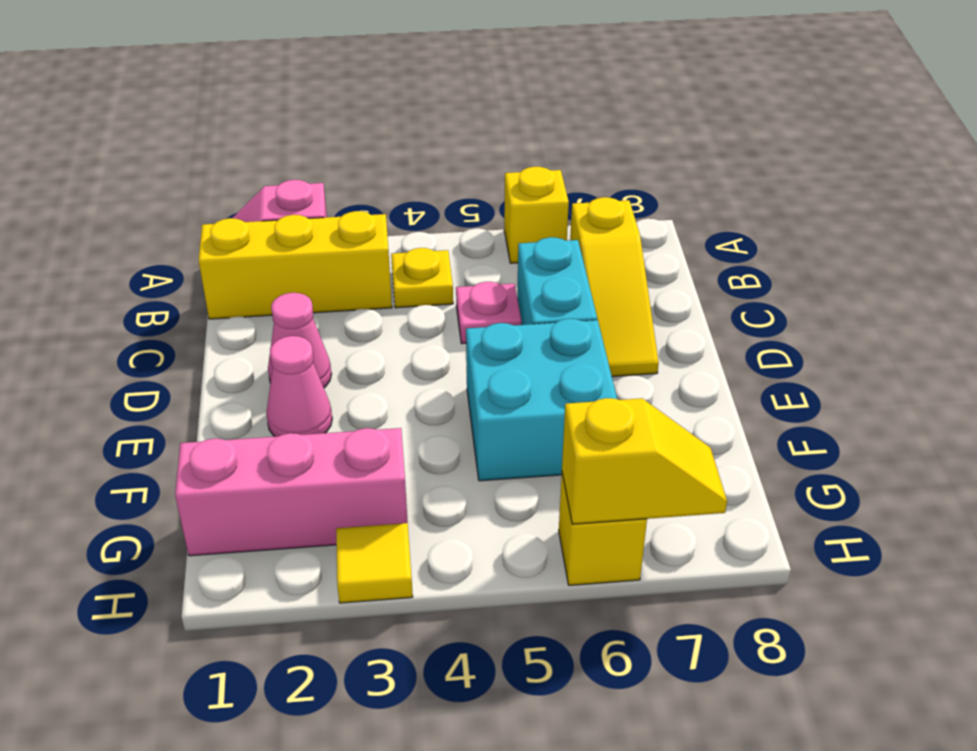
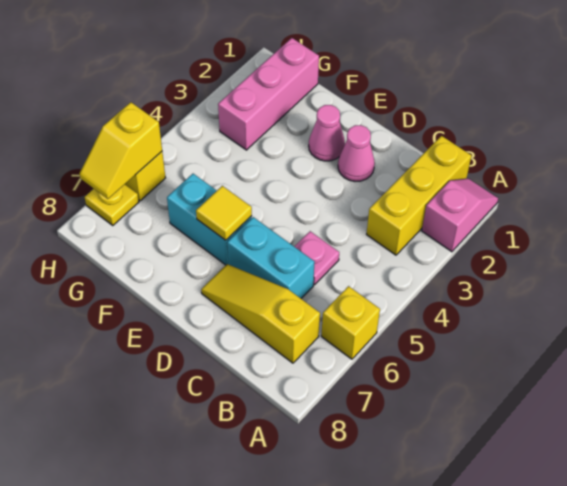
yellow plate B4 level 1 -> yellow plate H7 level 1
cyan brick E5:F6 level 1 -> cyan brick E6:F6 level 1
yellow tile H3 level 1 -> yellow tile E6 level 2

